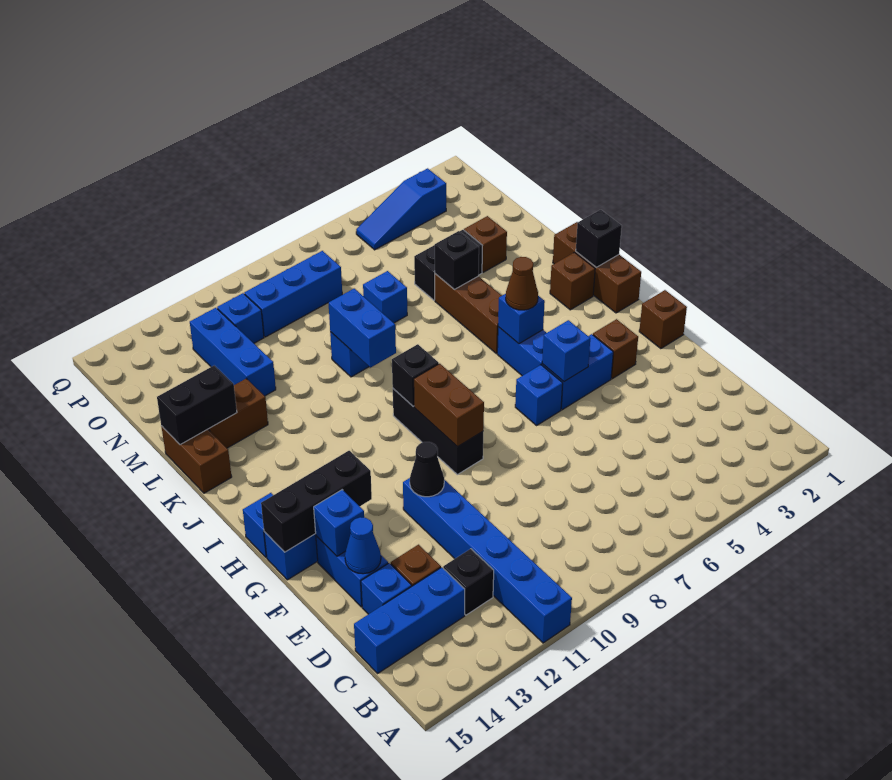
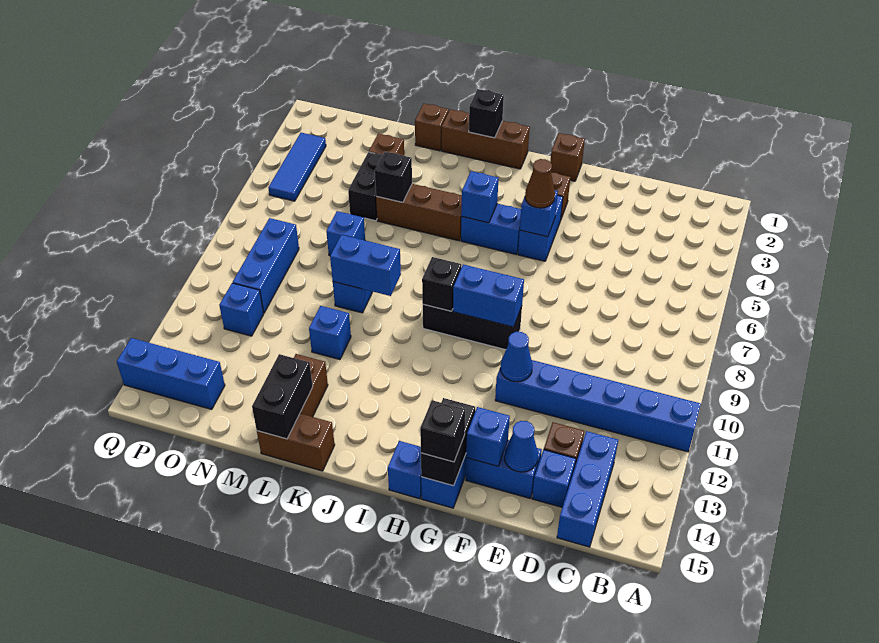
black brick C12 level 1 -> black brick G15 level 3
black cone F11 level 2 -> blue cone F11 level 2
blue brick G6 level 1 -> blue brick L11 level 1
brown brick G9:H9 level 2 -> blue brick G9:H9 level 2
black brick G13:G15 level 2 -> black brick G14:G15 level 2
brown cone I5 level 3 -> brown cone G5 level 3
brown brick J2 level 1 -> brown brick L1 level 1
blue brick M12:O12 level 1 -> blue brick O14:Q14 level 1
blue slope P3:P5 level 1 top 3 -> blue tile P3:P5 level 1

